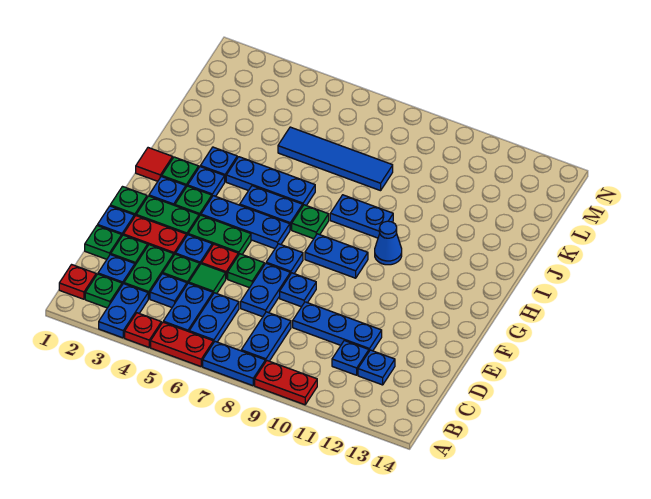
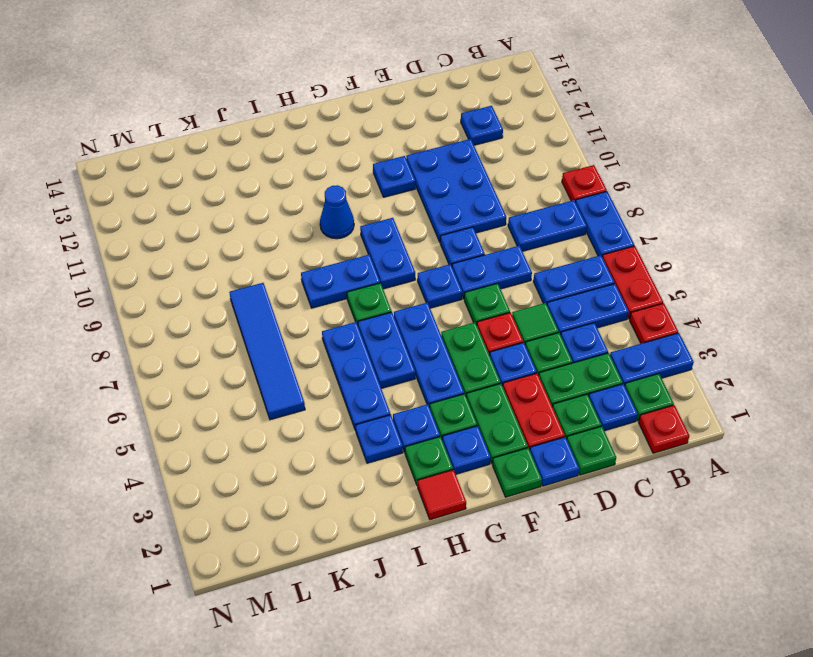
red plate A9:A10 level 1 -> red plate A9 level 1
blue plate C11 level 1 -> blue plate F11 level 1
blue plate D9:D11 level 1 -> blue plate D9:E11 level 1
blue plate I8:I9 level 1 -> blue plate H8:I8 level 1

